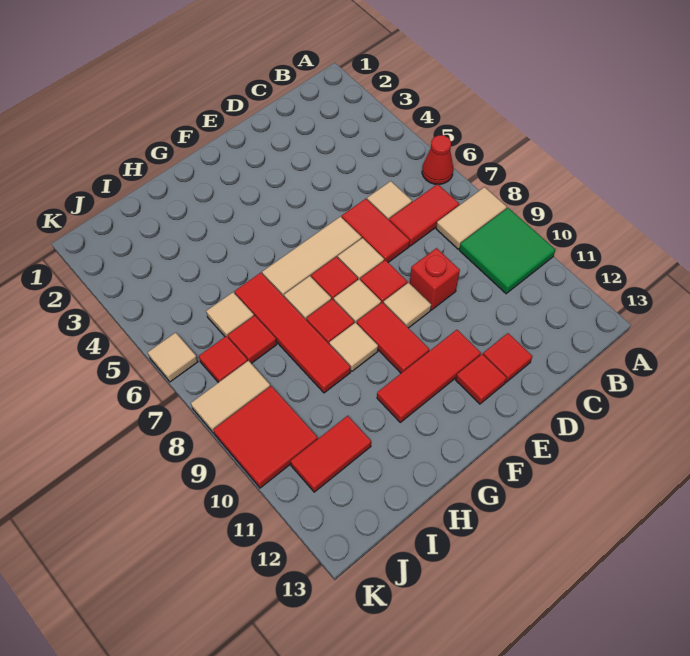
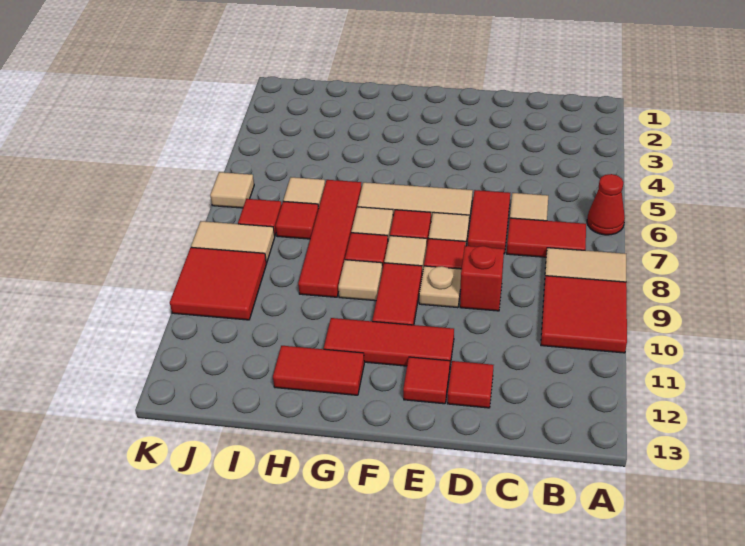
green tile A9:B10 level 1 -> red tile A9:B10 level 1
tan tile E9 level 1 -> tan plate E9 level 1
red tile I11:J11 level 1 -> red tile G12:H12 level 1

